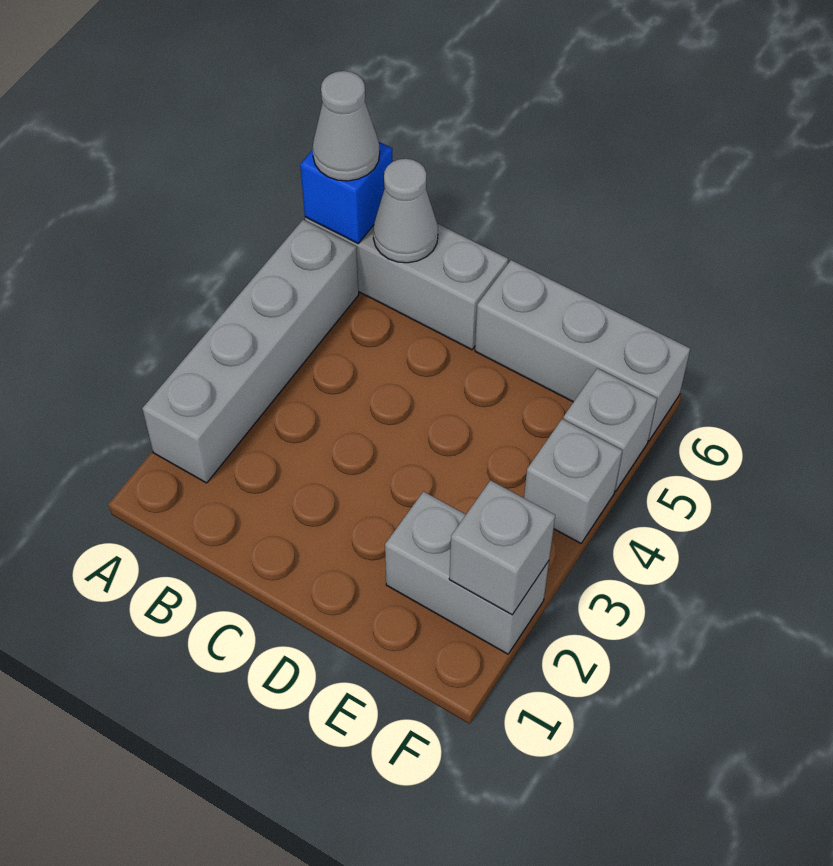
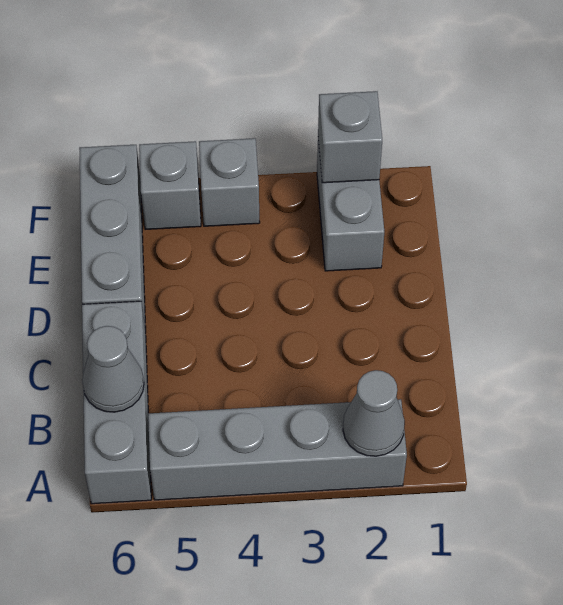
blue brick A6 level 2 -> none
grey cone A6 level 3 -> grey cone A2 level 2

